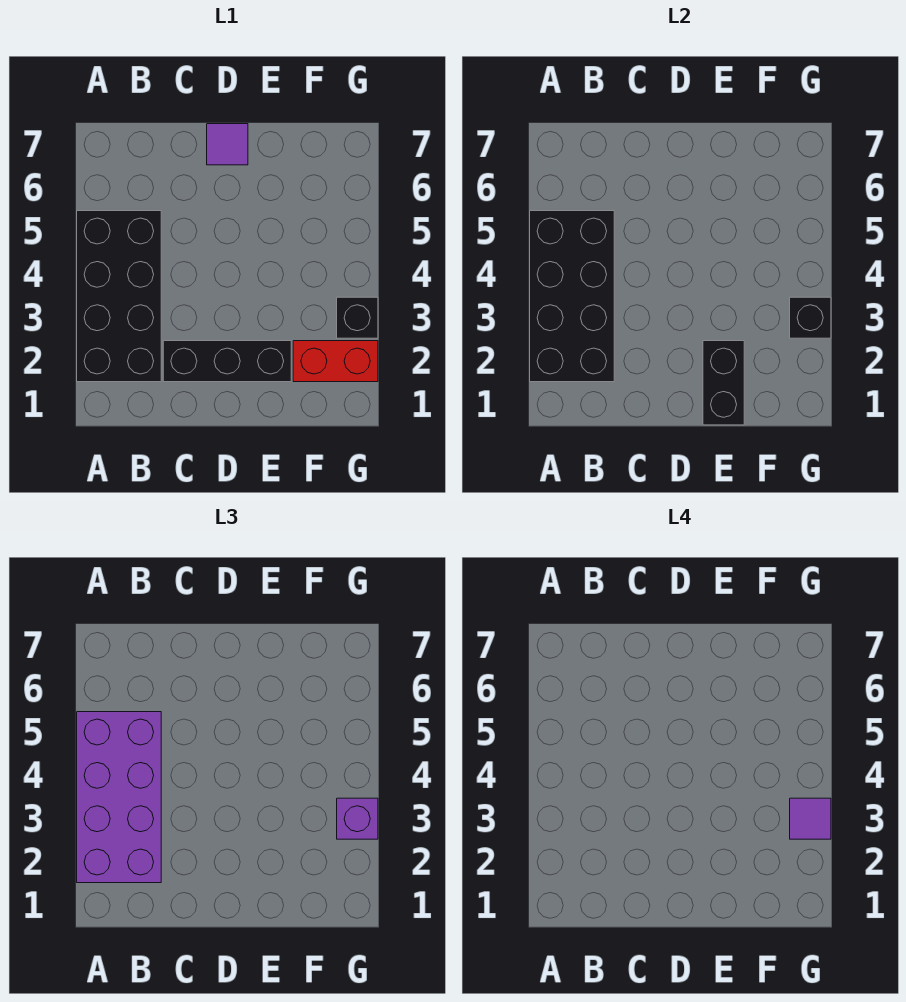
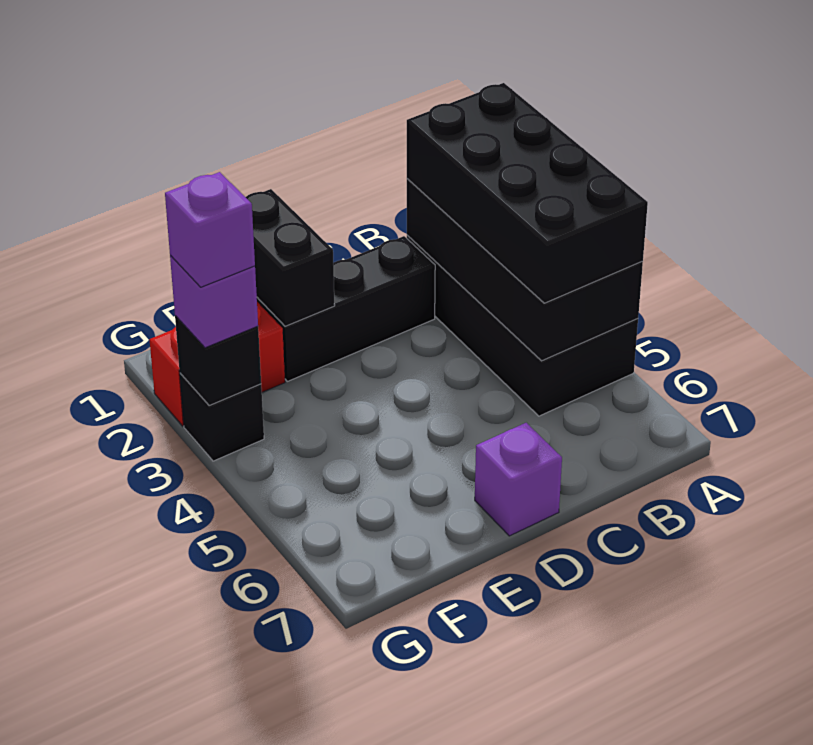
purple brick A2:B5 level 3 -> black brick A2:B5 level 3
purple tile D7 level 1 -> purple brick D7 level 1
purple tile G3 level 4 -> purple brick G3 level 4

